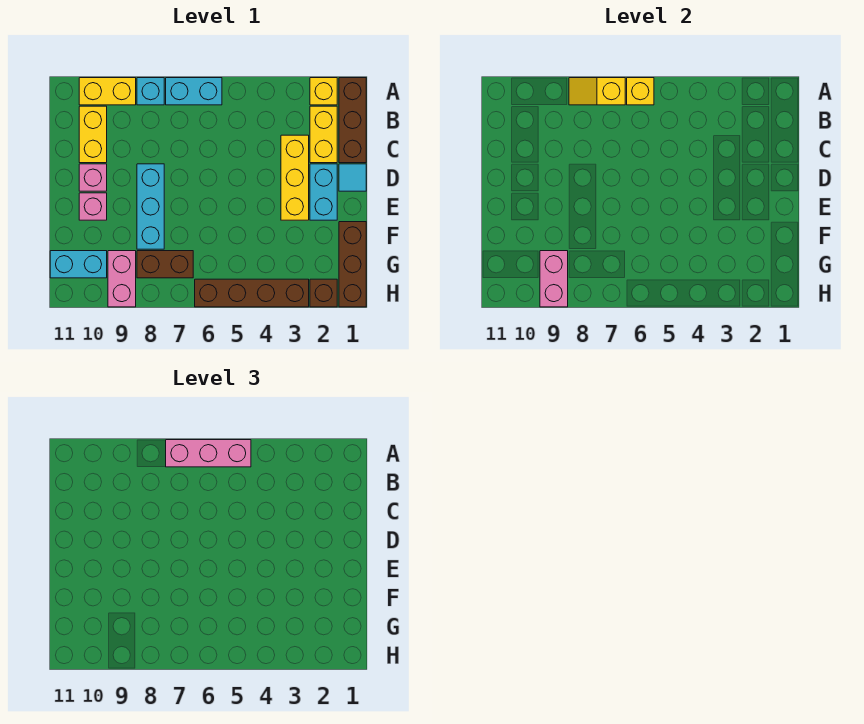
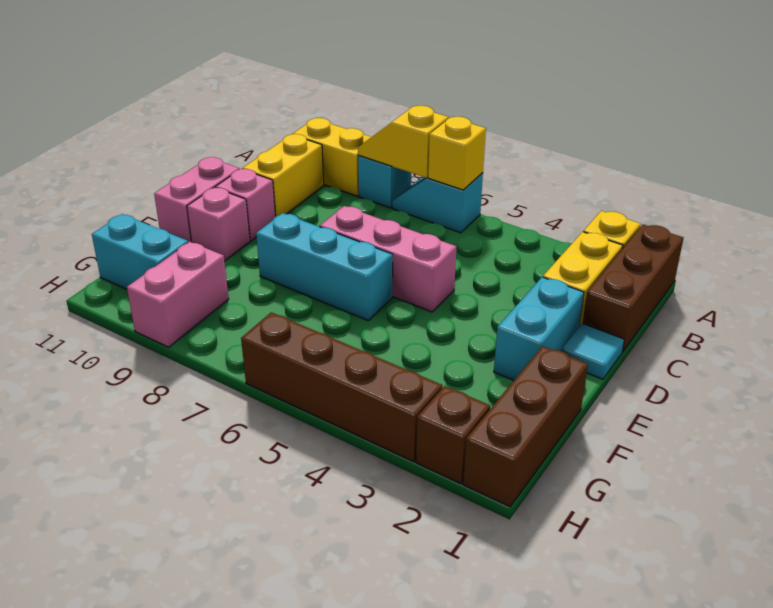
pink brick A5:A7 level 3 -> pink brick D5:D7 level 1
cyan brick A6:A7 level 1 -> cyan slope A6:A7 level 1 top 6
yellow brick C3:E3 level 1 -> none
cyan brick D8:F8 level 1 -> cyan brick E6:E8 level 1
brown brick G7:G8 level 1 -> none
pink brick G9:H9 level 2 -> pink brick D11:E11 level 1

